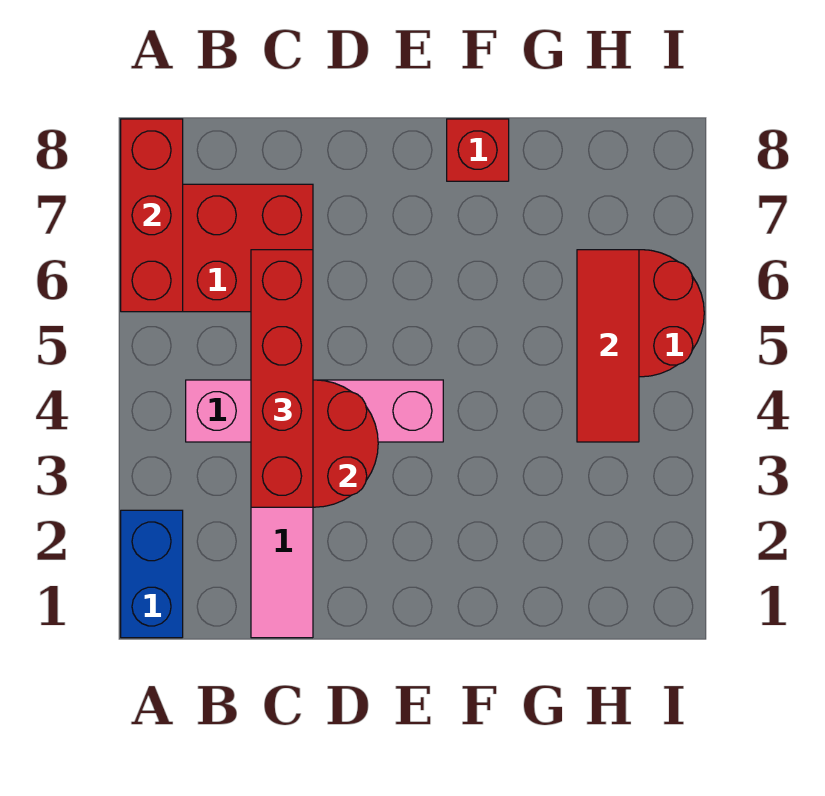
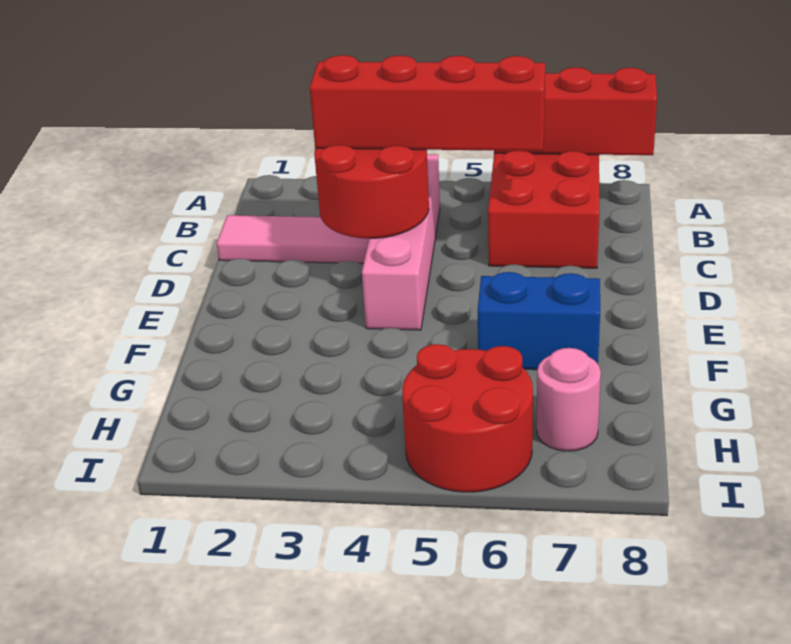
blue brick A1:A2 level 1 -> blue brick F6:F7 level 1
red brick F8 level 1 -> none
red tile H4:H6 level 2 -> none
none -> pink round brick H7 level 1

